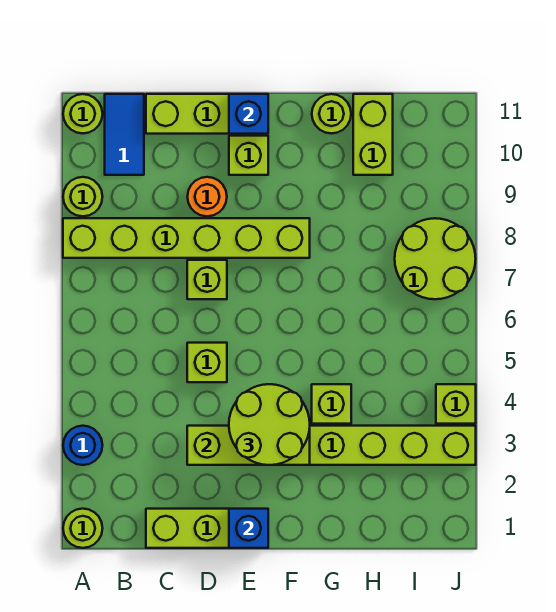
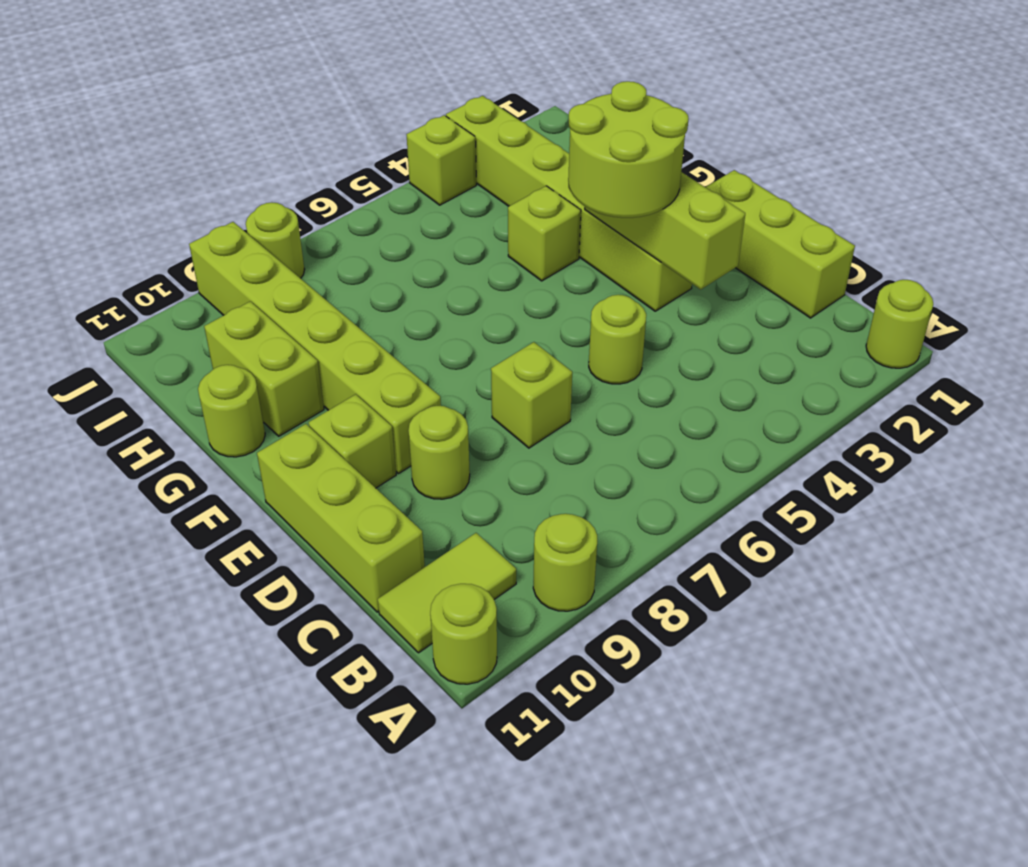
blue round brick A3 level 1 -> none
lime brick A8:F8 level 1 -> lime brick E9:J9 level 1
blue tile B10:B11 level 1 -> lime tile B10:B11 level 1
lime brick D5 level 1 -> lime round brick D5 level 1
orange round brick D9 level 1 -> lime round brick D9 level 1
blue brick E1 level 2 -> none
blue brick E11 level 2 -> none
lime brick H10:H11 level 1 -> lime brick G10:H10 level 1
lime round brick I7:J8 level 1 -> lime round brick J8 level 1

